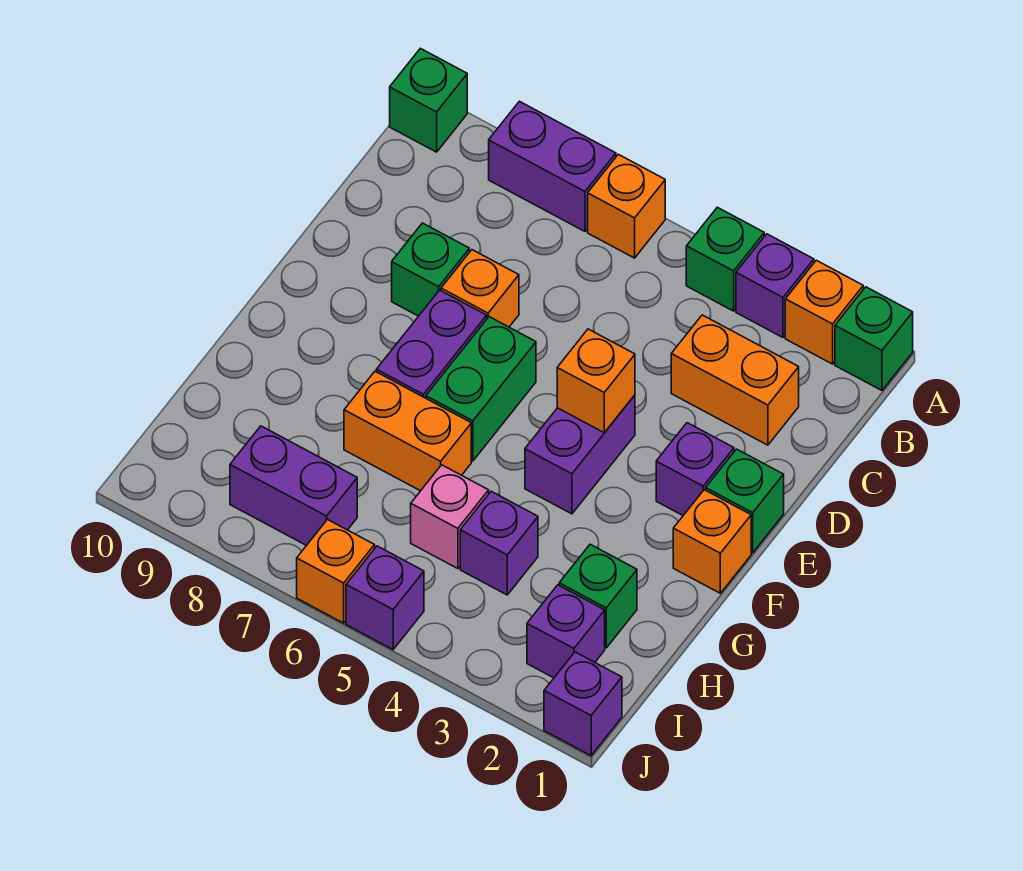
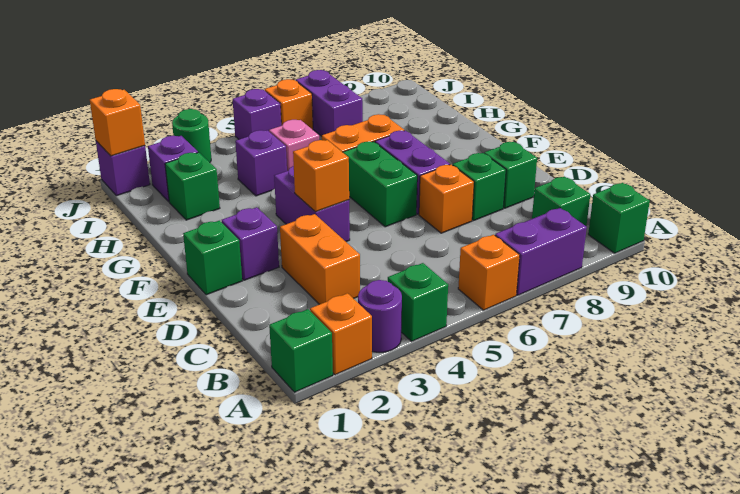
purple brick A3 level 1 -> purple round brick A3 level 1
none -> green brick B9 level 1
orange brick C2:C3 level 1 -> orange brick C3:D3 level 1
none -> green brick D9 level 1
orange brick F1 level 1 -> orange brick J1 level 2
purple brick I7:I8 level 1 -> purple brick I7:J7 level 1
none -> green round brick J3 level 1

